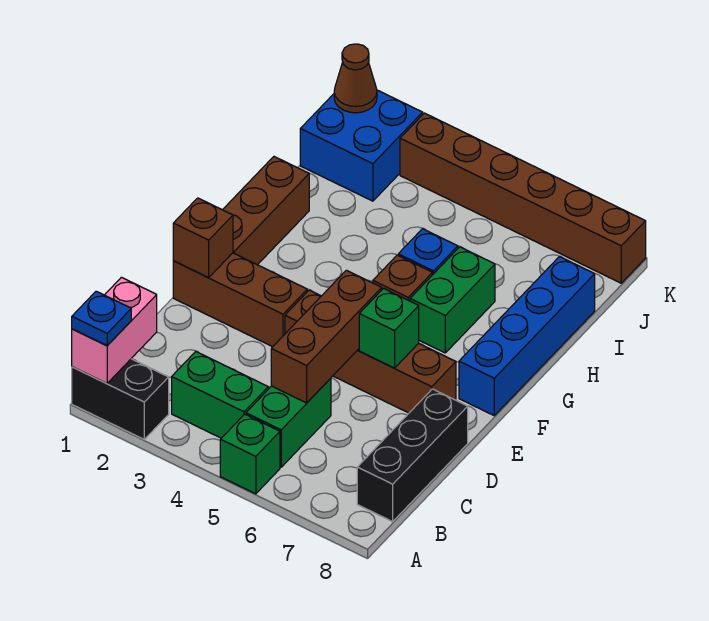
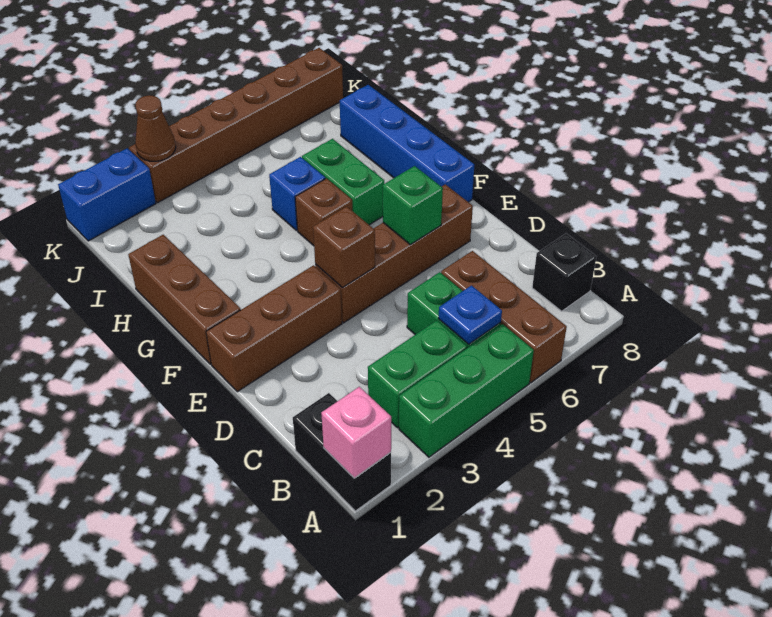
black brick A1:A2 level 1 -> black brick A1:B1 level 1
pink brick A1:B1 level 2 -> pink brick A1 level 2
blue plate A1 level 3 -> blue plate B5 level 2
green brick A5 level 1 -> green brick A3:A5 level 1
black brick B8:D8 level 1 -> black brick B8 level 1
brown brick C5:E5 level 2 -> brown brick A6:C6 level 1
brown brick E1 level 2 -> brown brick E4 level 2
blue brick J1:K2 level 1 -> blue brick K1:K2 level 1
brown cone K1 level 2 -> brown cone K3 level 2

